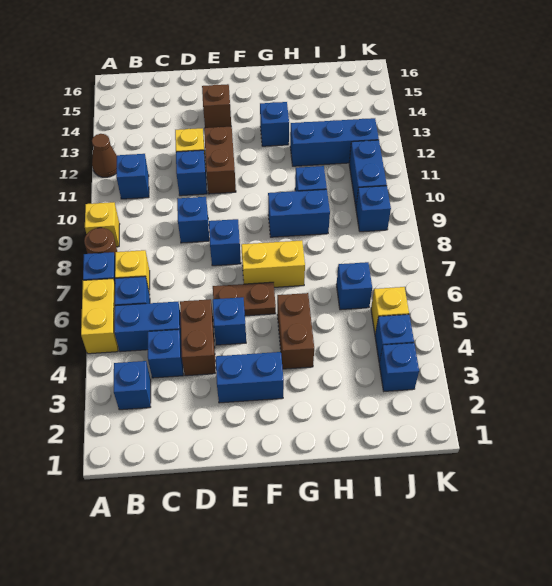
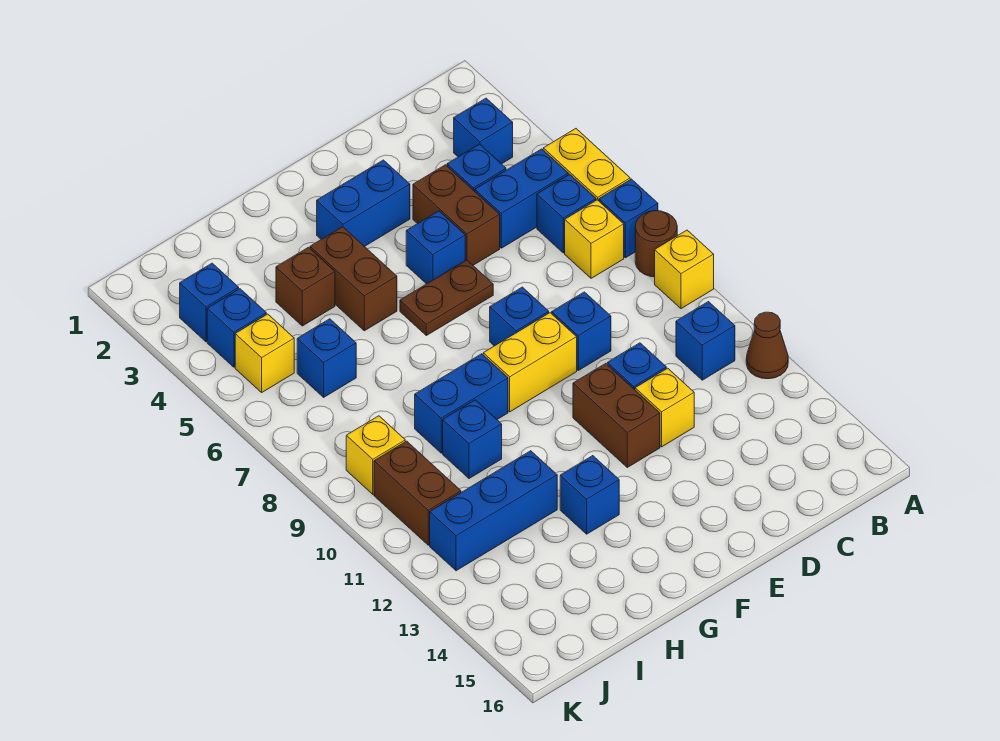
brown brick E14 level 1 -> brown brick H4 level 1
yellow brick F7:G7 level 1 -> yellow brick E9:F9 level 1
blue brick J9 level 1 -> yellow brick J9 level 1
blue brick J10:J11 level 1 -> brown brick J10:J11 level 1

